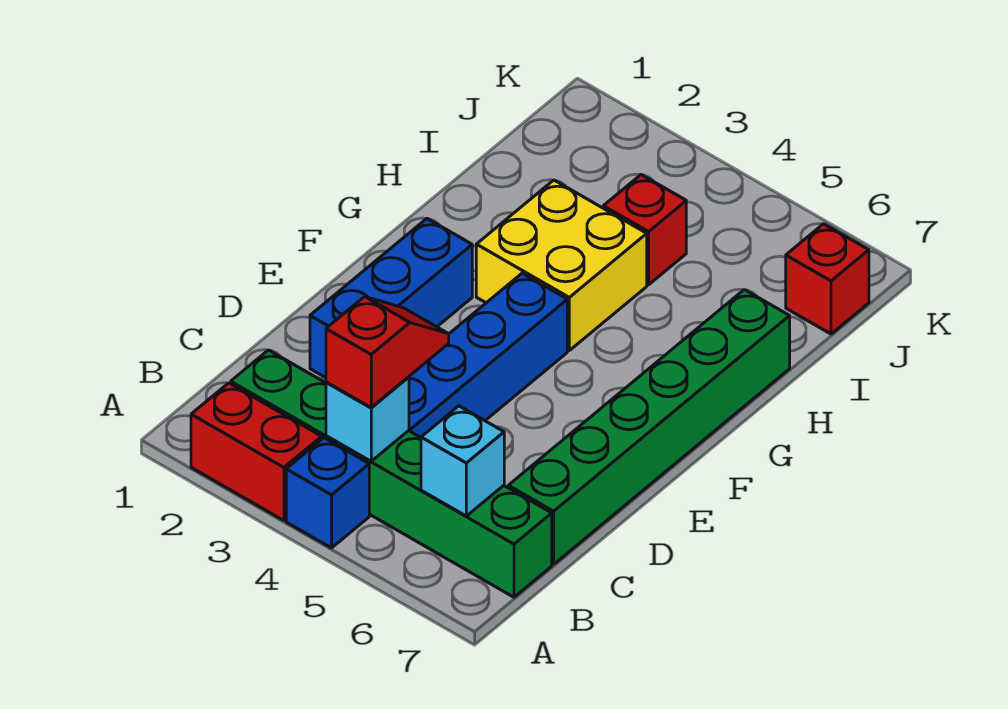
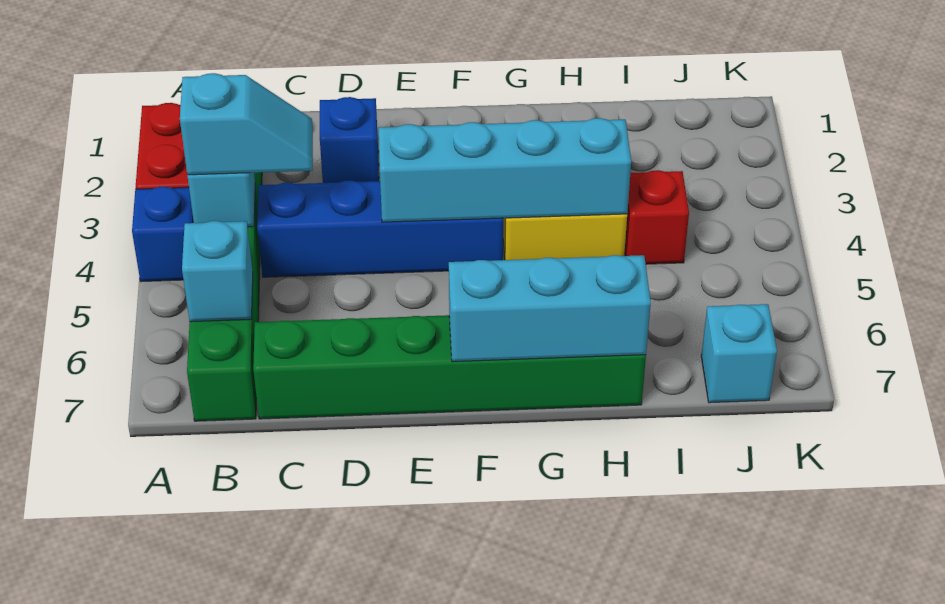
red slope B4:C4 level 3 top B -> cyan slope B4:C4 level 3 top B
blue brick D2:F2 level 1 -> blue brick D2 level 1
none -> cyan brick E4:H4 level 2
none -> cyan brick F7:H7 level 2
red brick J7 level 1 -> cyan brick J7 level 1

